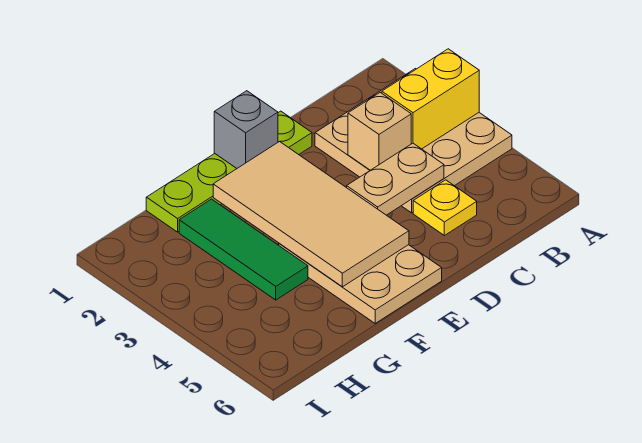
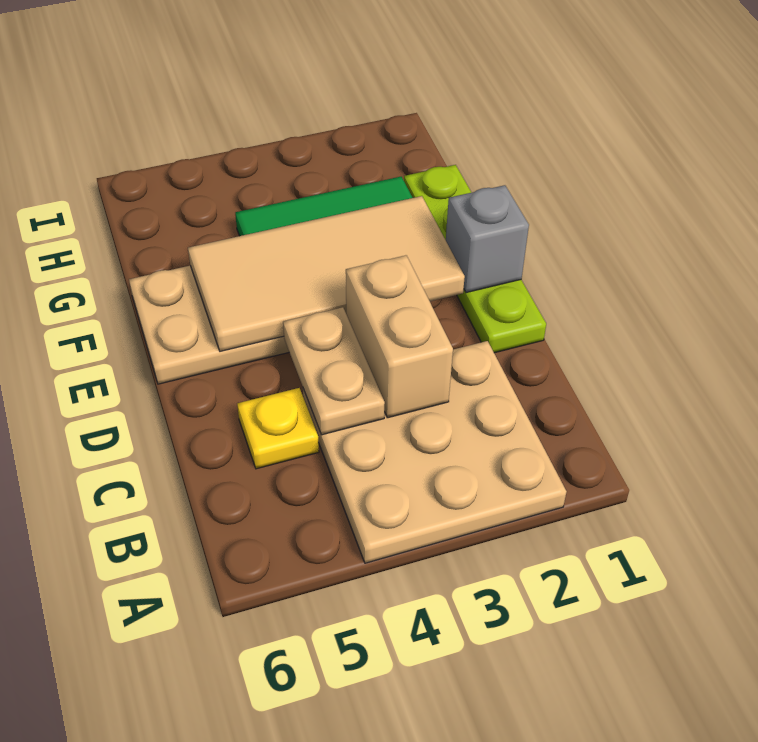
yellow brick A3:B3 level 2 -> none
tan brick C3 level 2 -> tan brick C3:D3 level 2

